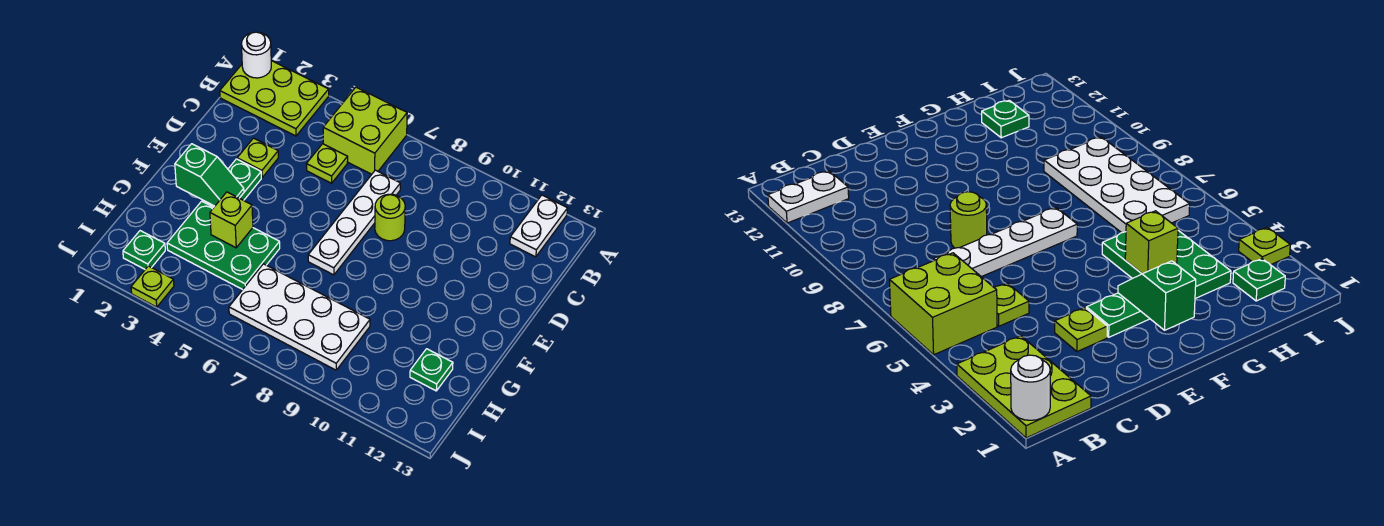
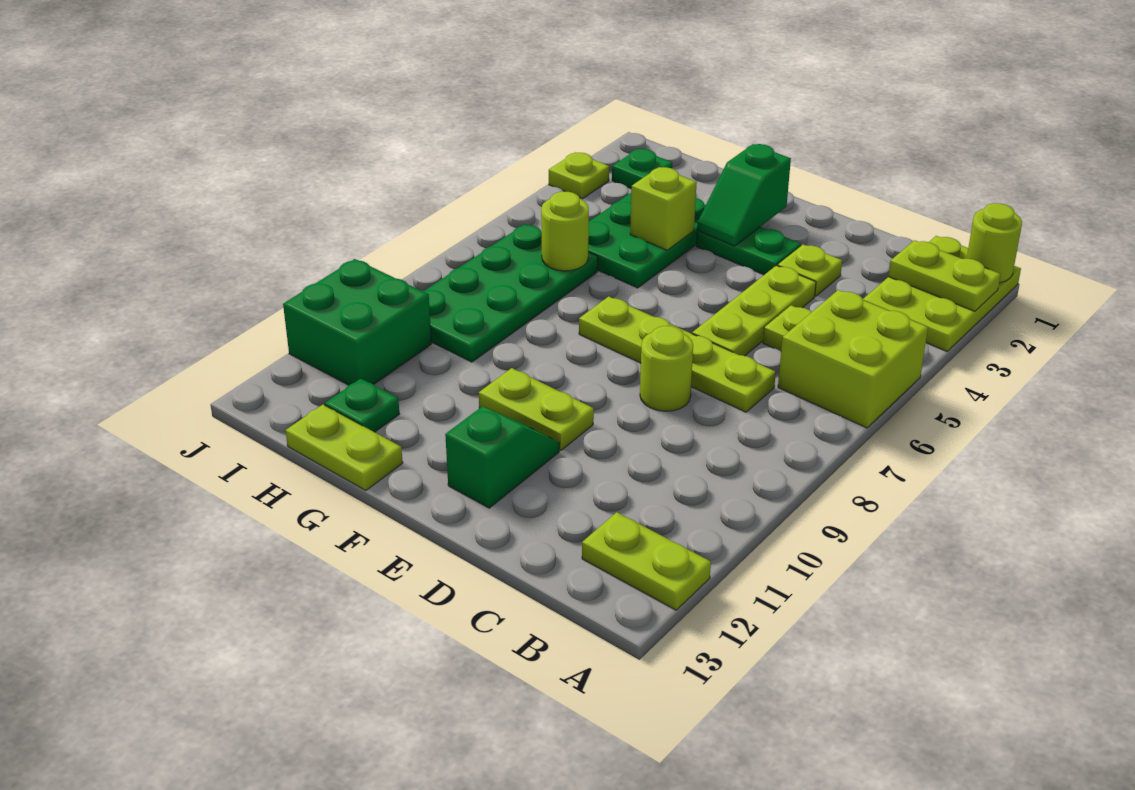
white round brick A1 level 2 -> lime round brick A1 level 2
none -> lime plate A2:B2 level 2
white plate A12:B12 level 1 -> lime plate A12:B12 level 1
white plate C7:F7 level 1 -> lime plate C7:F7 level 1
none -> lime plate D4:D6 level 1
none -> lime plate E10:F10 level 1
none -> green slope E11:E12 level 1 top 12
none -> lime plate G13:H13 level 1
white plate H6:I9 level 1 -> green plate H6:I9 level 1
none -> lime round brick H6 level 2
none -> green brick I10:J11 level 1

